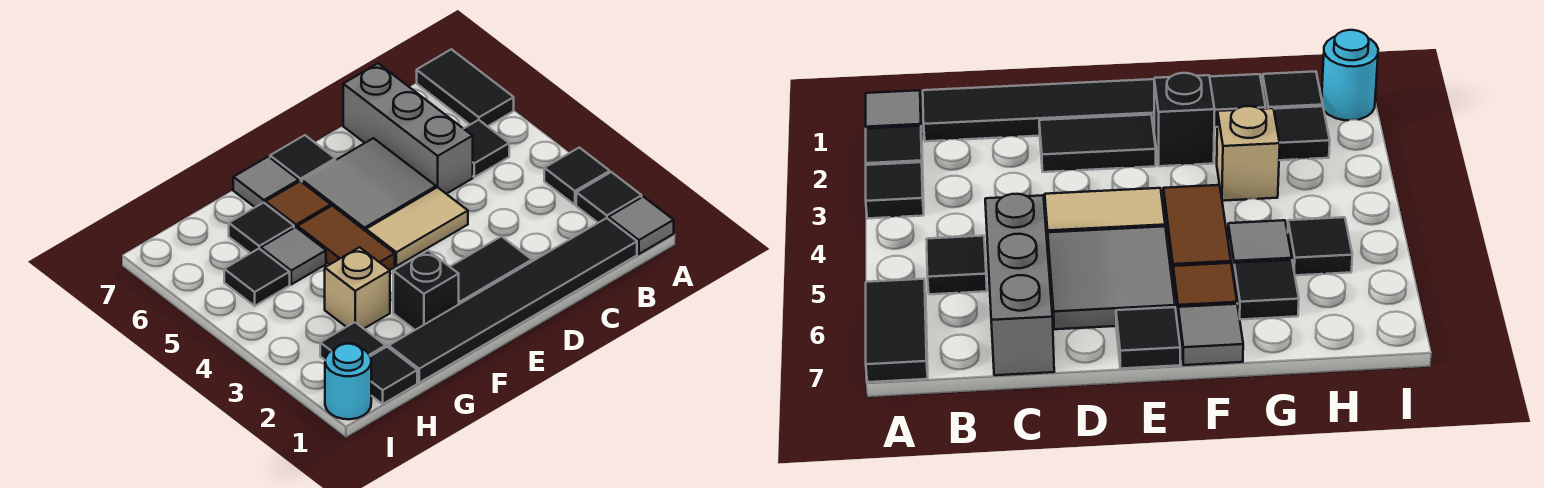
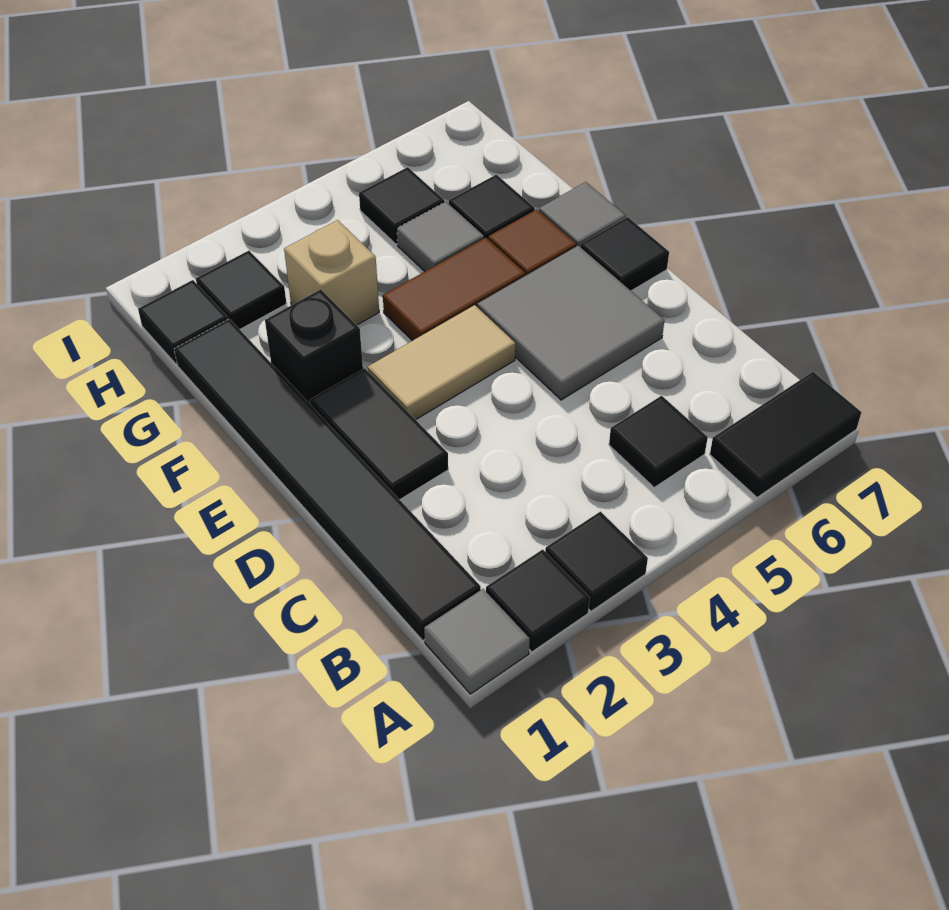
grey brick C5:C7 level 1 -> none
tan tile D4:E4 level 1 -> tan tile E3:E4 level 1
cyan round brick I1 level 1 -> none

